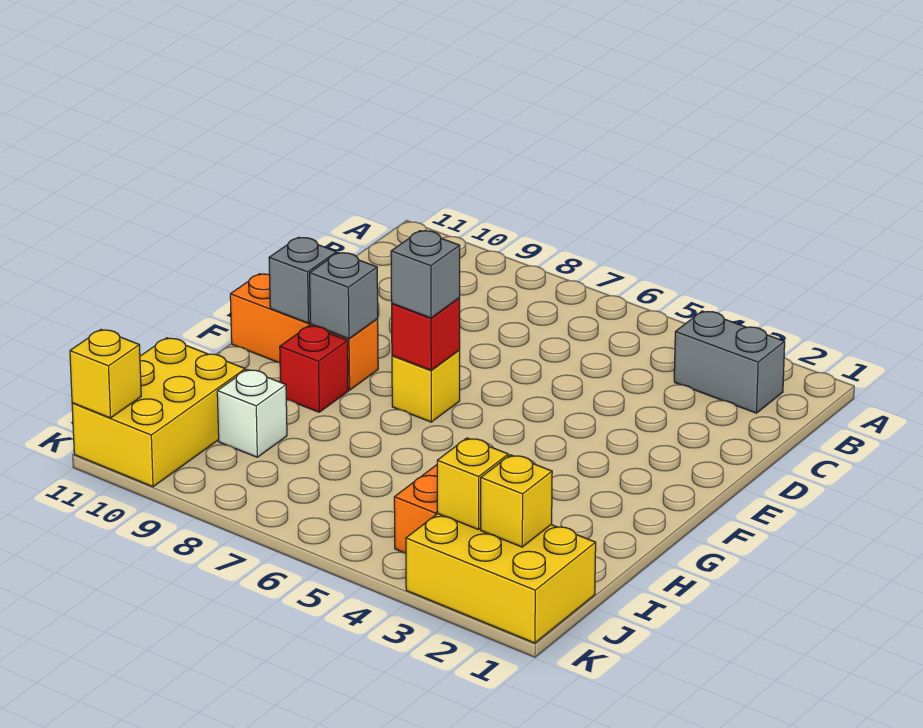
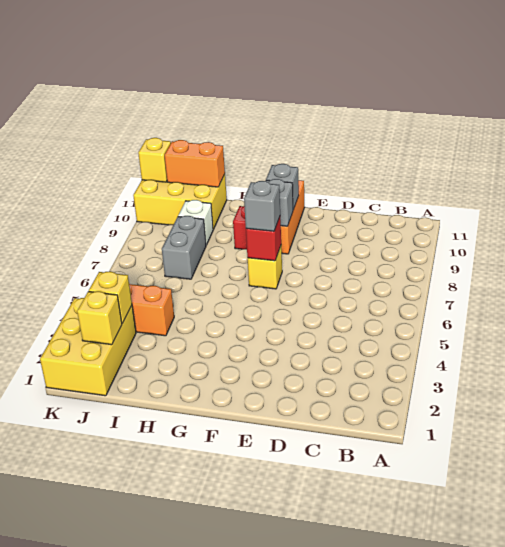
grey brick B2:B3 level 1 -> grey brick I7:I8 level 1
none -> orange brick I11:J11 level 2

